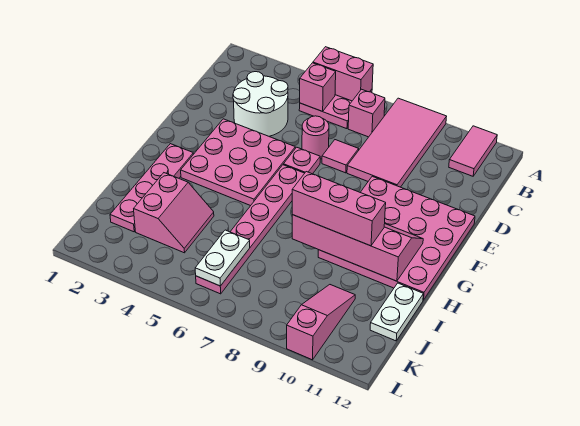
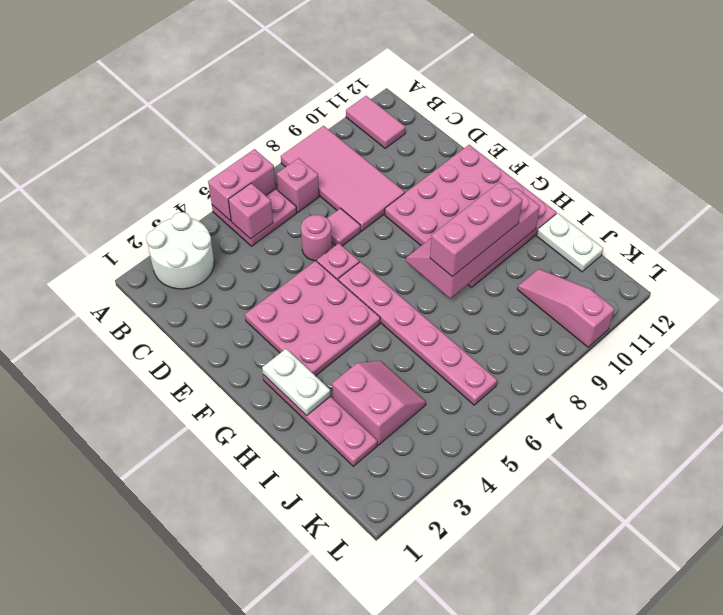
white round brick C3:D4 level 1 -> white round brick A2:B3 level 1
white plate J6:K6 level 2 -> white plate G2:H2 level 2

